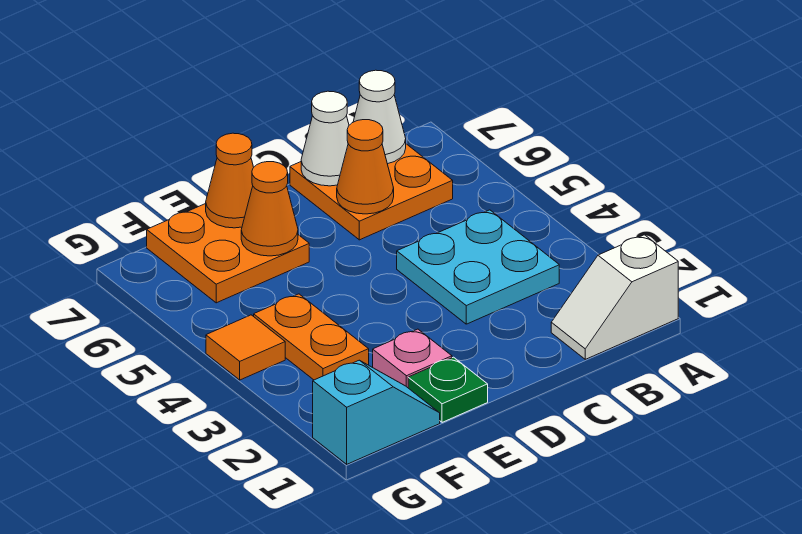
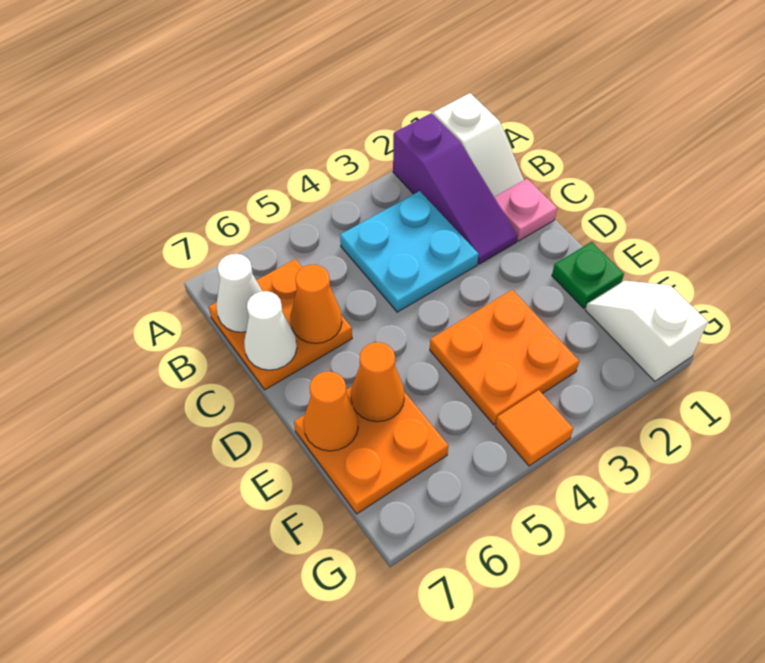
none -> purple slope A2:C2 level 1 top A
pink plate E2 level 1 -> pink plate C1 level 1
cyan slope F1:G1 level 1 top G -> white slope F1:G1 level 1 top G
orange plate F3:F4 level 1 -> orange plate E3:F4 level 1

